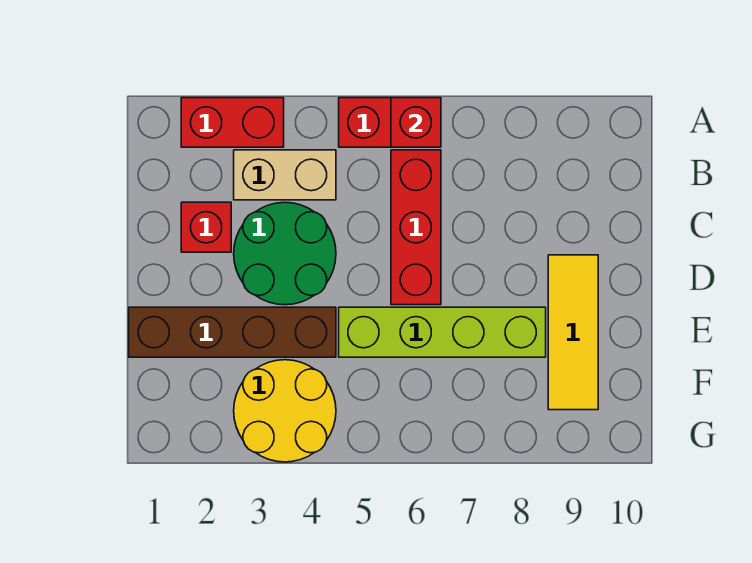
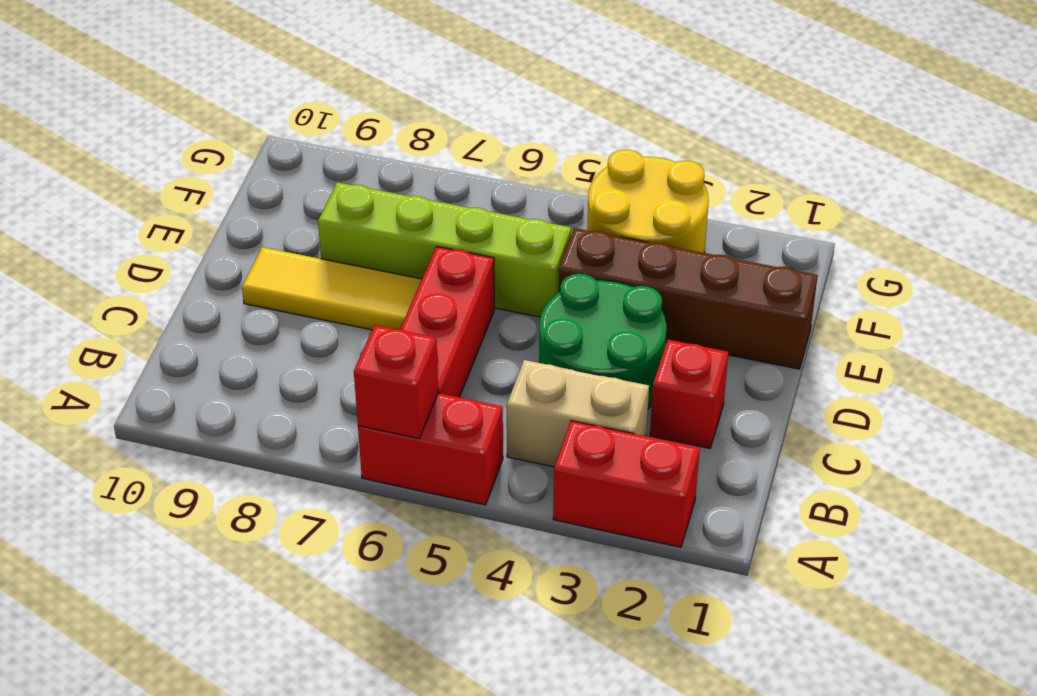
yellow tile D9:F9 level 1 -> yellow tile D7:D9 level 1

